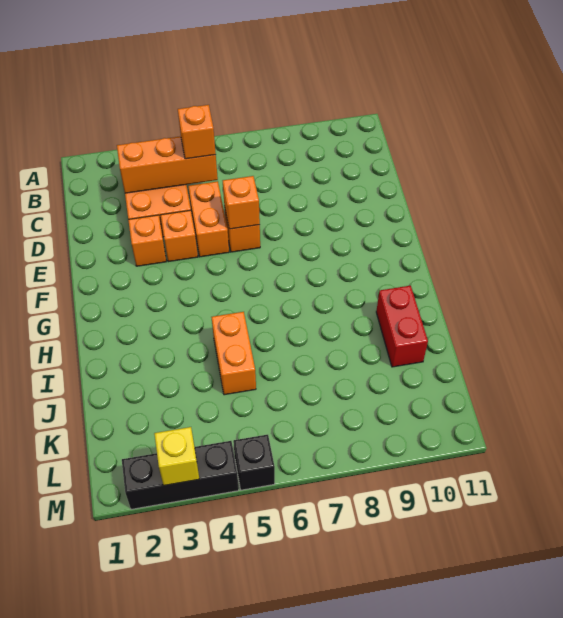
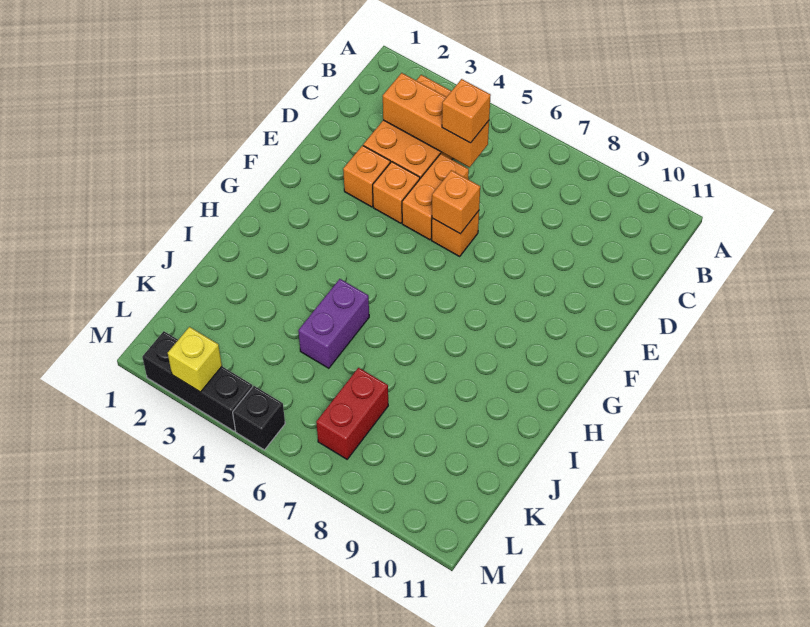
orange brick I5:J5 level 1 -> purple brick I5:J5 level 1
red brick I10:J10 level 1 -> red brick K7:L7 level 1

